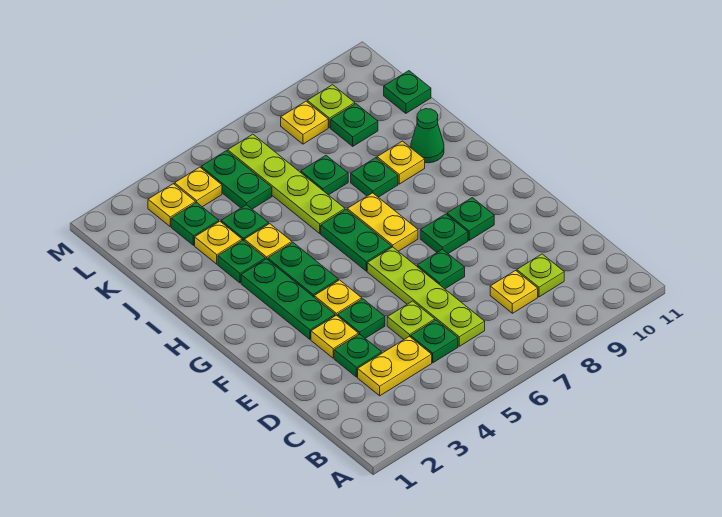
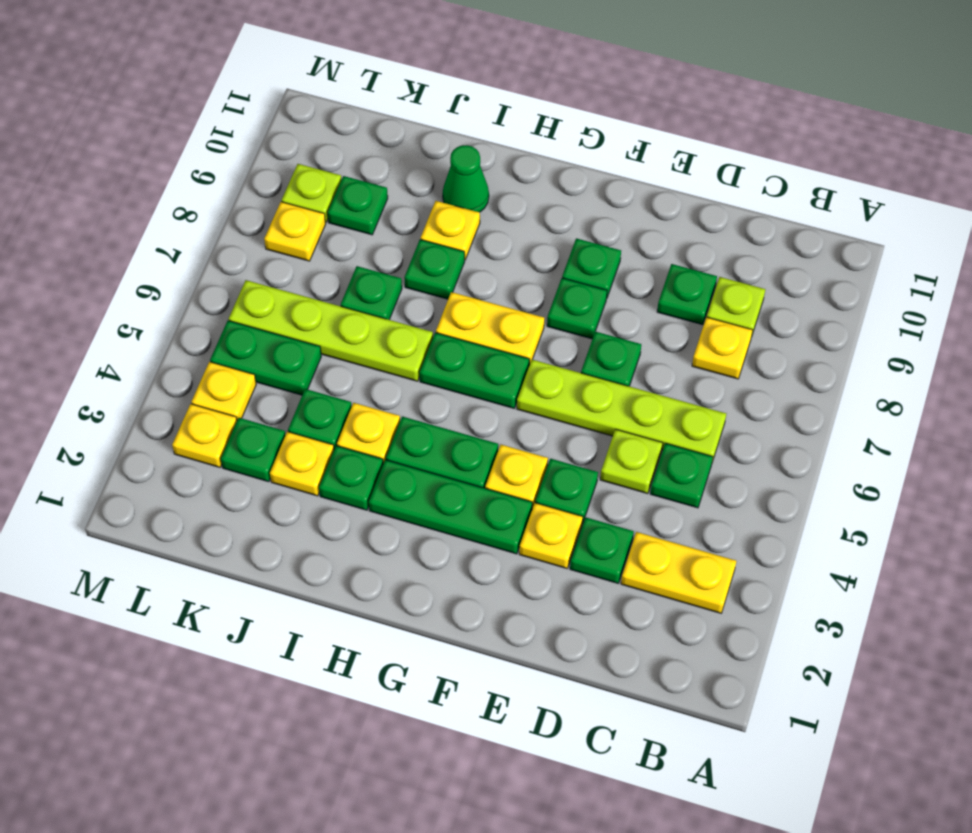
yellow plate C3:C4 level 1 -> yellow plate B3:C3 level 1
green plate K11 level 1 -> green plate D9 level 1

